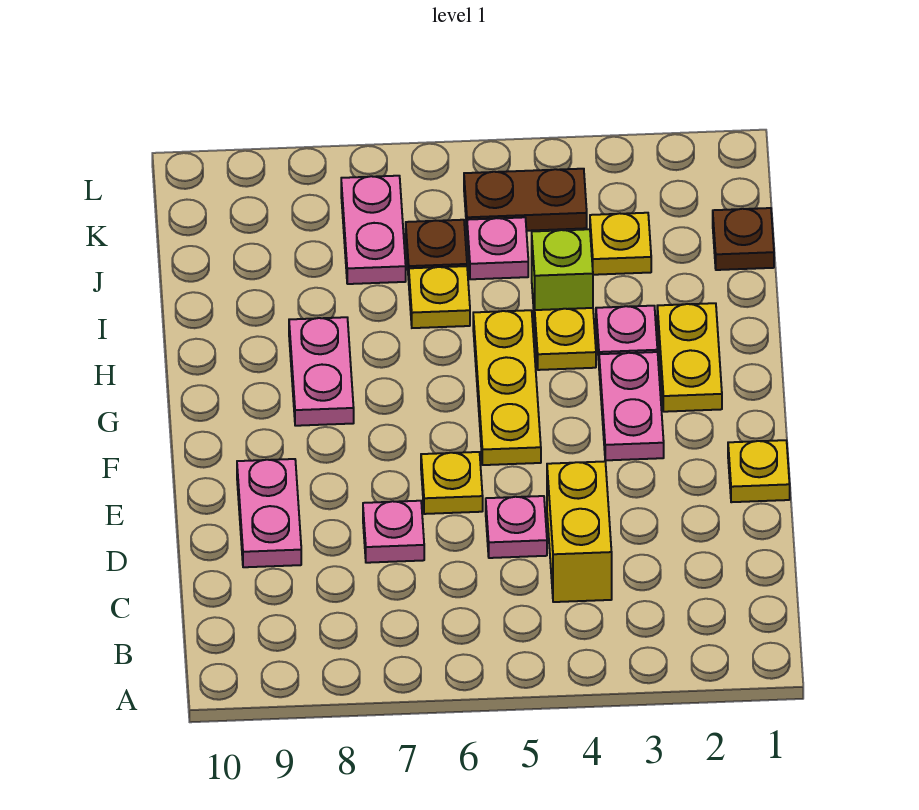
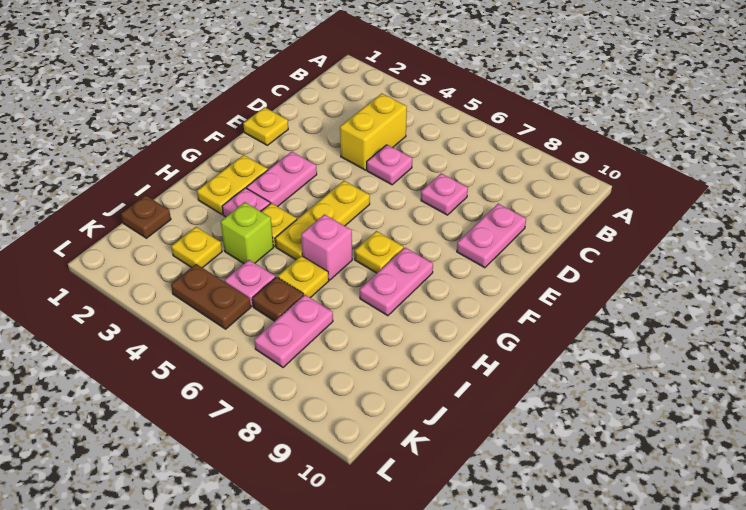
yellow plate E6 level 1 -> yellow plate G7 level 1
none -> pink brick H6 level 1

